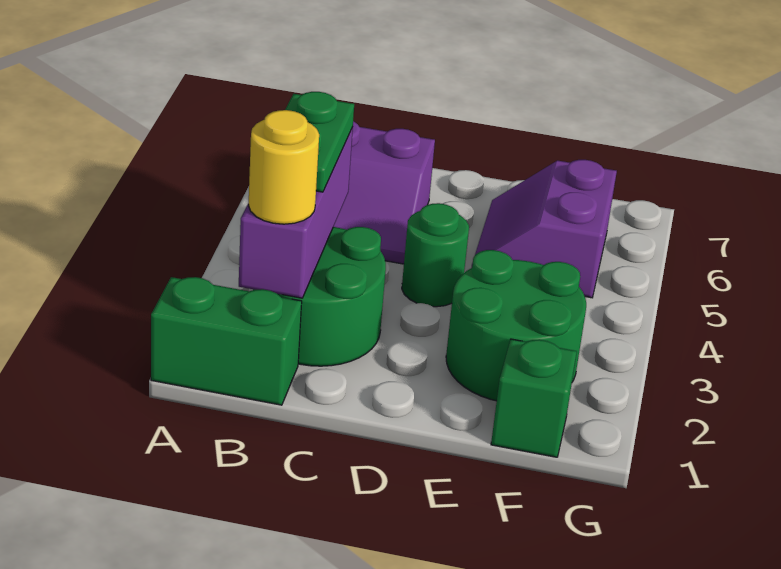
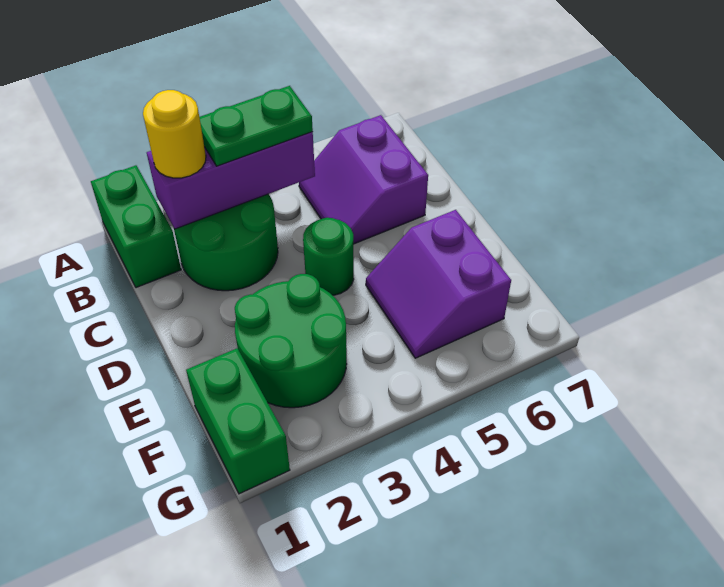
purple slope E5:F6 level 1 top F -> purple slope E5:F6 level 1 top 6
green brick F1 level 1 -> green brick F1:G1 level 1

